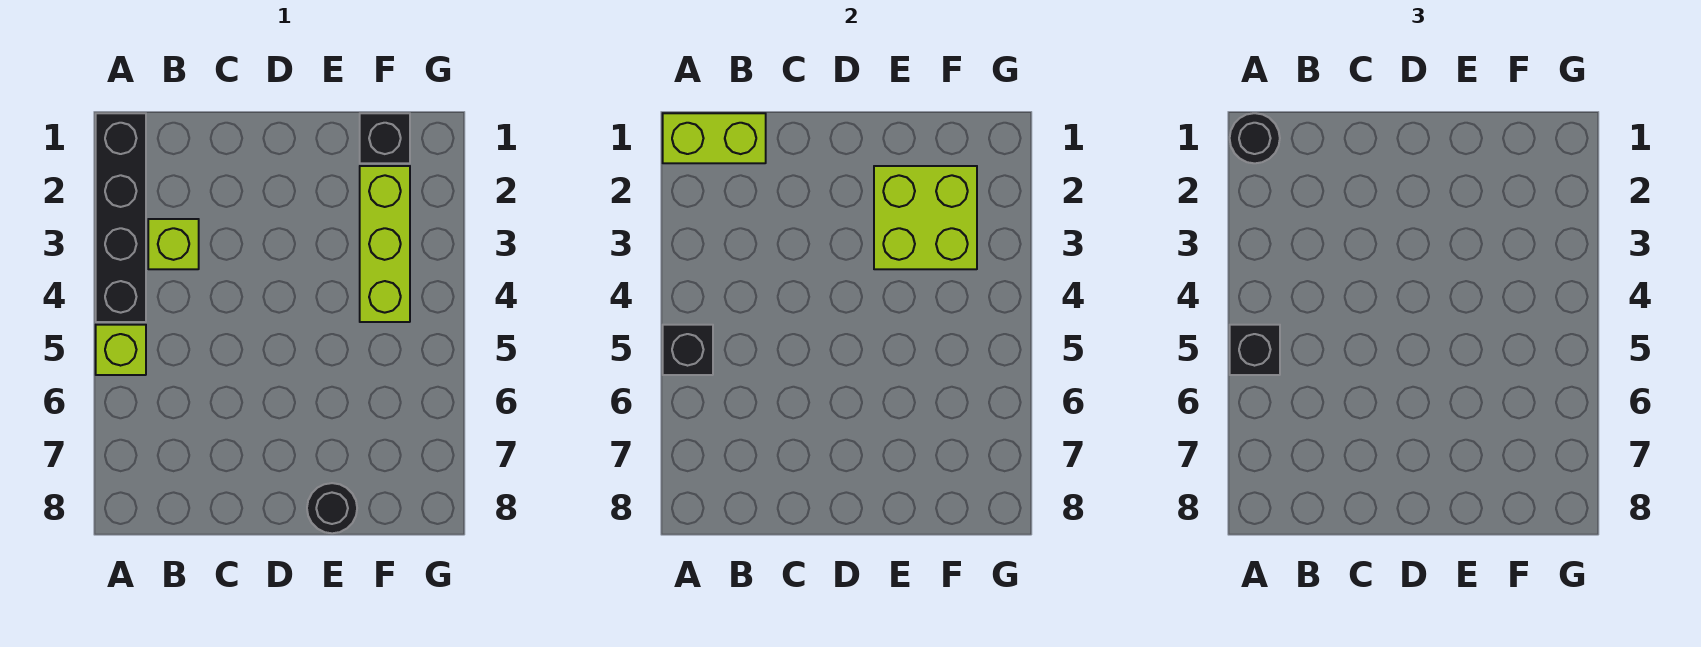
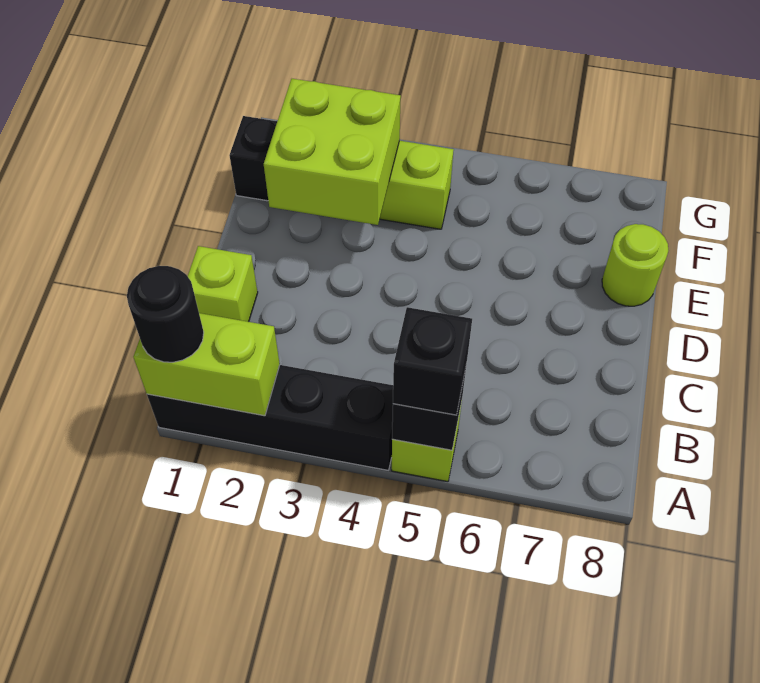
lime brick A1:B1 level 2 -> lime brick A1:A2 level 2
lime brick B3 level 1 -> lime brick C1 level 1
black round brick E8 level 1 -> lime round brick E8 level 1

